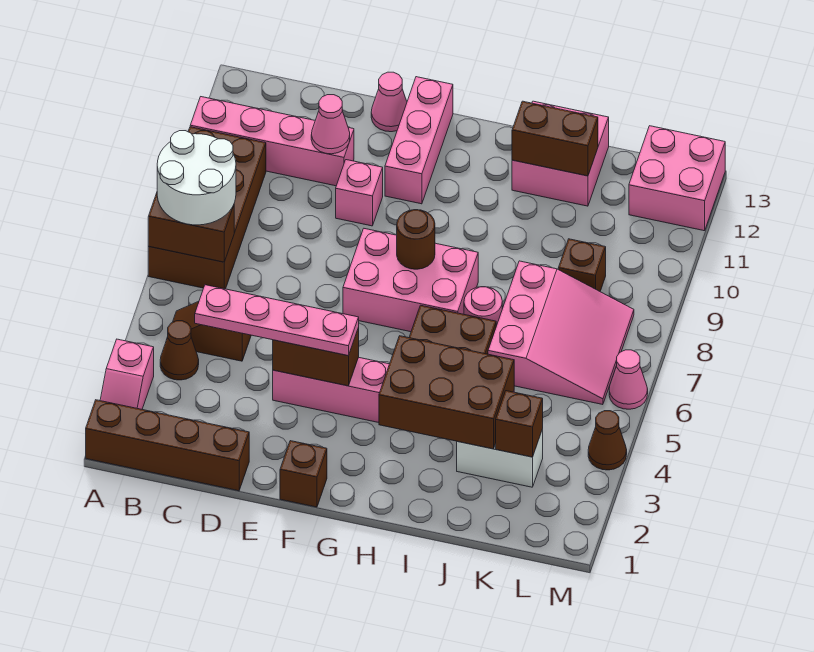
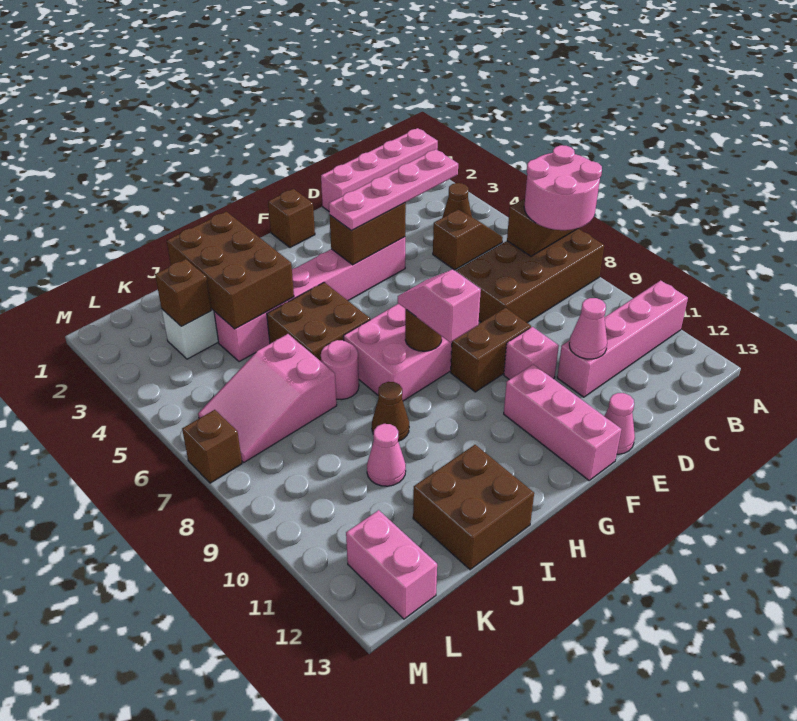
brown brick A1:D1 level 1 -> pink brick A1:D1 level 1
pink slope A2:A3 level 1 top 3 -> pink slope G8:G9 level 3 top 9
brown brick A7:B10 level 1 -> brown brick A7:D8 level 1
white round brick A7:B8 level 3 -> pink round brick A7:B8 level 3
brown brick H3:J4 level 2 -> brown brick I2:J4 level 2
pink brick I12:J13 level 1 -> brown brick I12:J13 level 1
brown brick I12:J12 level 2 -> brown brick E9:F9 level 1
pink slope J6:L8 level 1 top J -> pink slope J6:L7 level 1 top J
brown brick K9 level 1 -> brown brick M7 level 1
pink brick L12:M13 level 1 -> pink brick L12:L13 level 1
brown cone M4 level 1 -> brown cone I9 level 1
pink cone M6 level 1 -> pink cone J10 level 1

